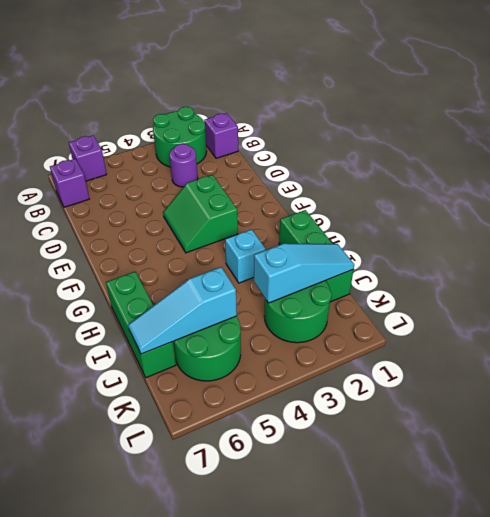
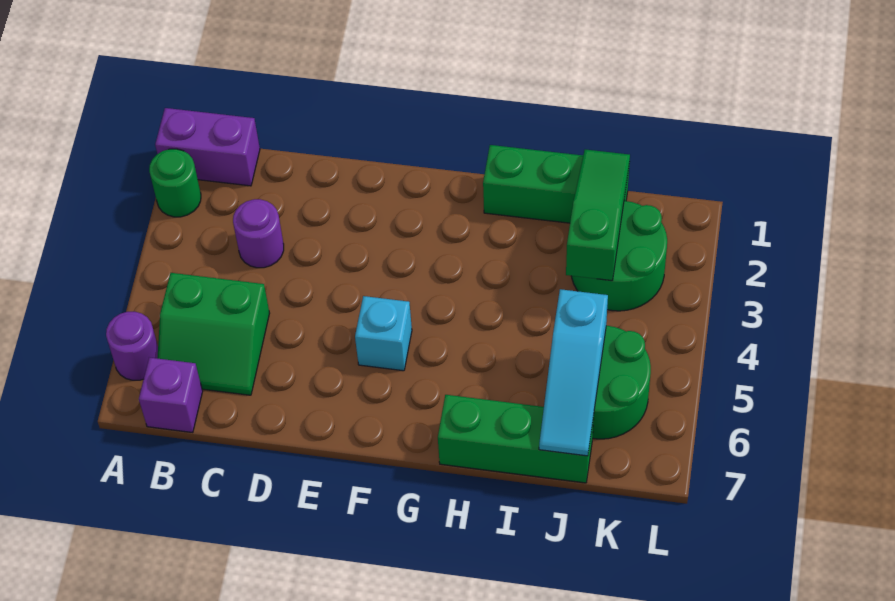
green round brick A2:B3 level 1 -> green round brick A2 level 1
purple brick A6 level 1 -> purple round brick A6 level 1
purple brick B1 level 1 -> purple brick A1:B1 level 1
green slope E3:F4 level 1 top 3 -> green slope B5:C6 level 1 top 5
cyan brick H3 level 1 -> cyan brick F5 level 1
cyan slope J1:J3 level 2 top 3 -> green slope J1:J3 level 2 top 3

